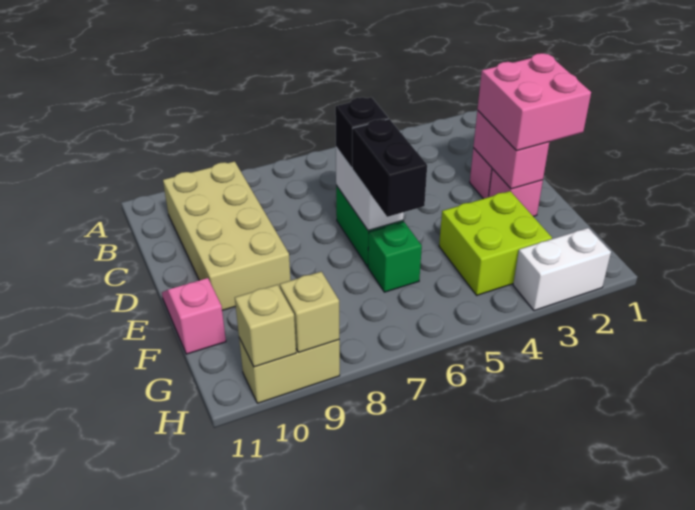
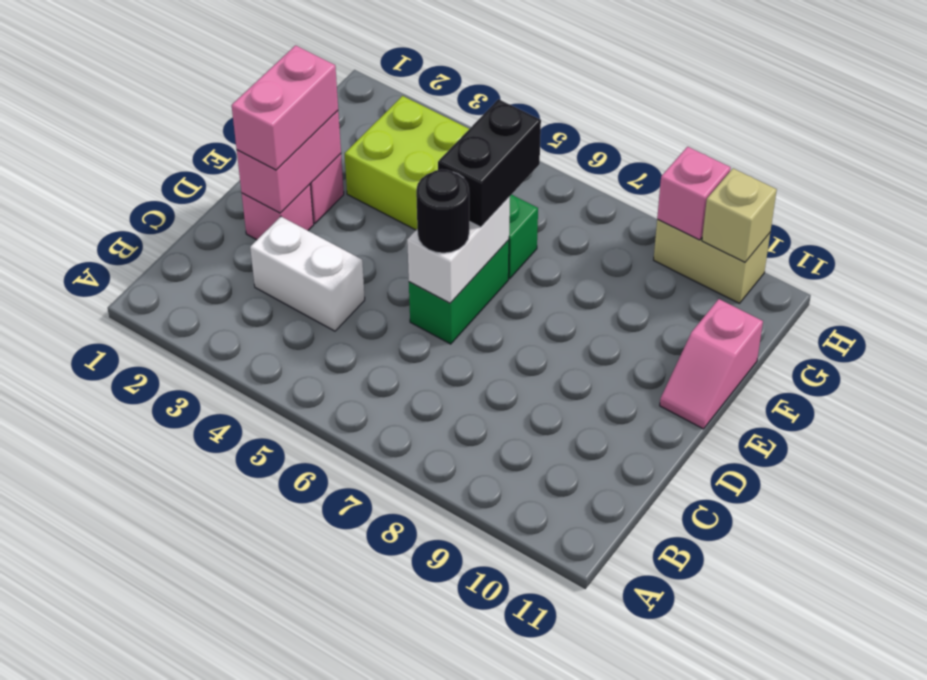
tan brick B9:E10 level 1 -> none
pink brick D1:E2 level 3 -> pink brick D2:E2 level 3
black brick D6 level 3 -> black round brick D6 level 3
white brick H2:H3 level 1 -> white brick C3:C4 level 1
tan brick H9 level 2 -> pink brick H9 level 2

